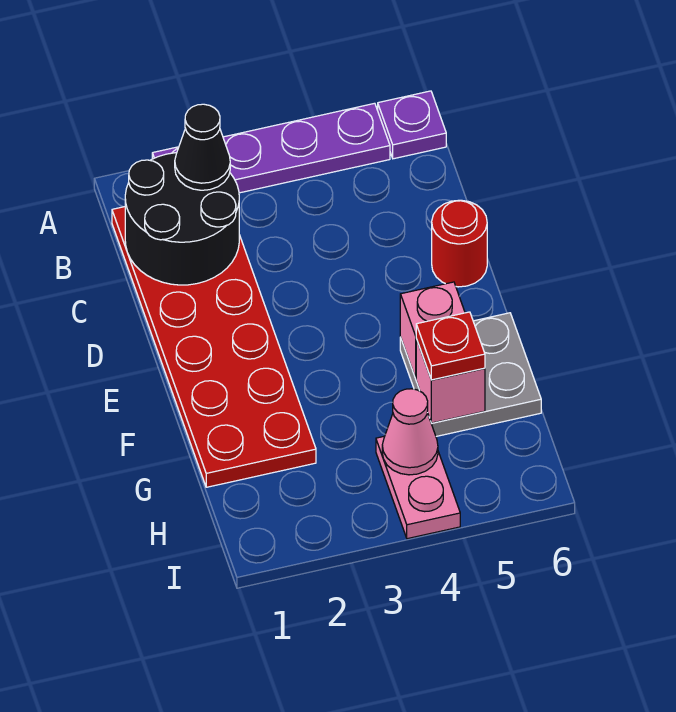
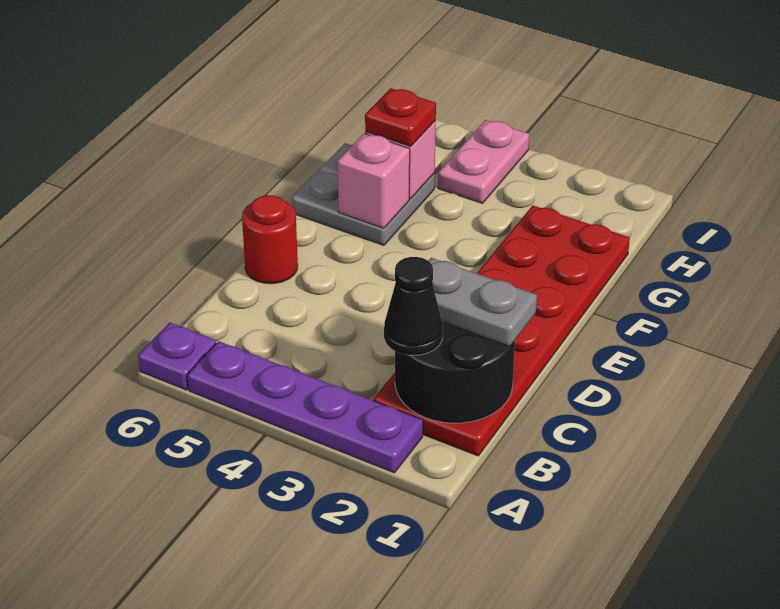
none -> grey plate C1:C2 level 3
pink cone H4 level 2 -> none

